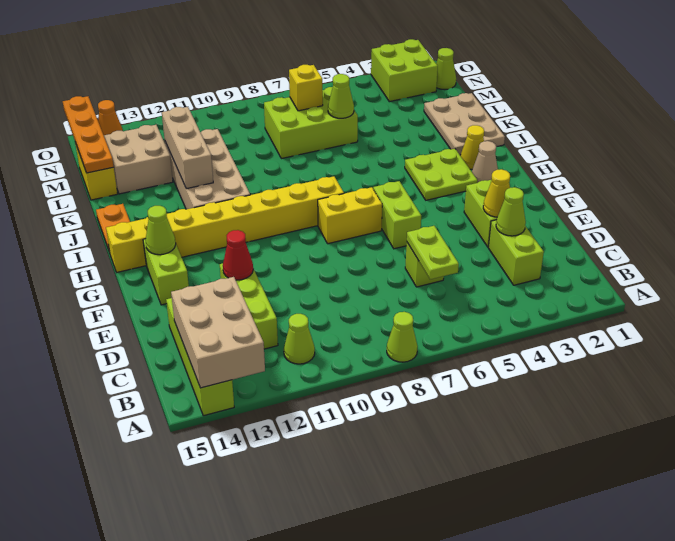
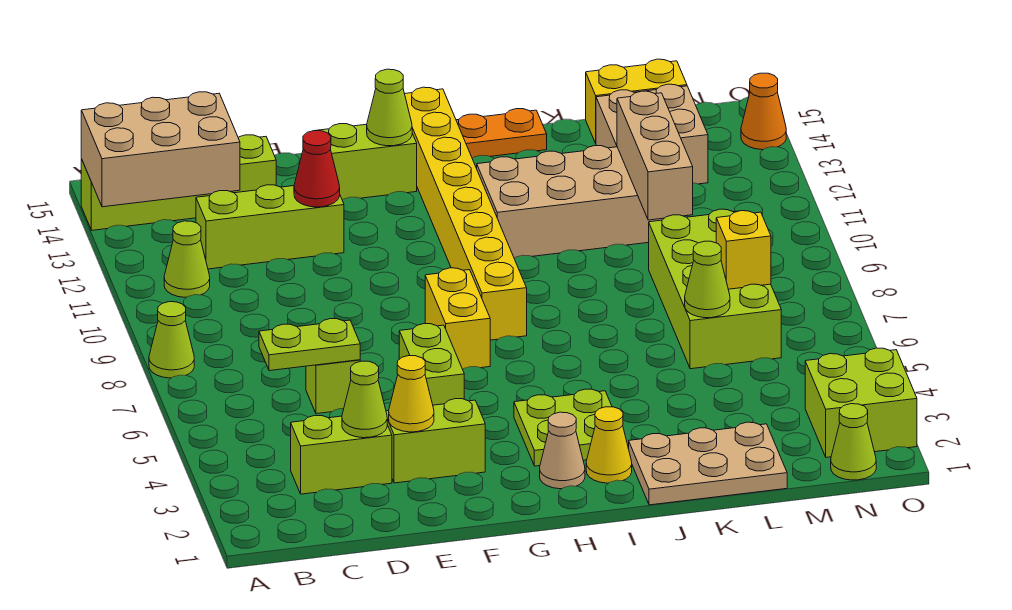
lime brick F6:G6 level 1 -> lime brick F5:F6 level 1
tan brick J12:L12 level 2 -> tan brick L10:L12 level 2
lime brick L6:M8 level 1 -> lime brick L6:M9 level 1
orange plate L15:O15 level 2 -> none

